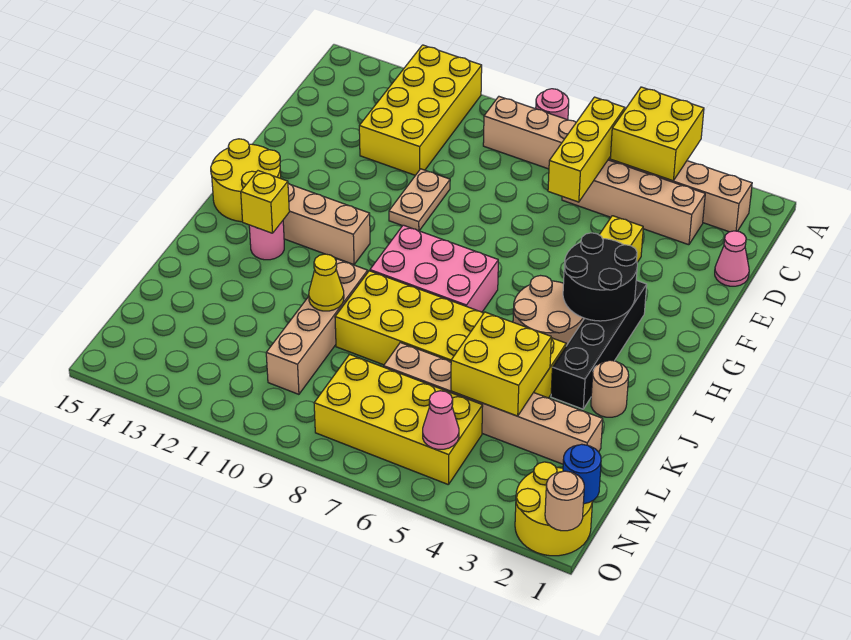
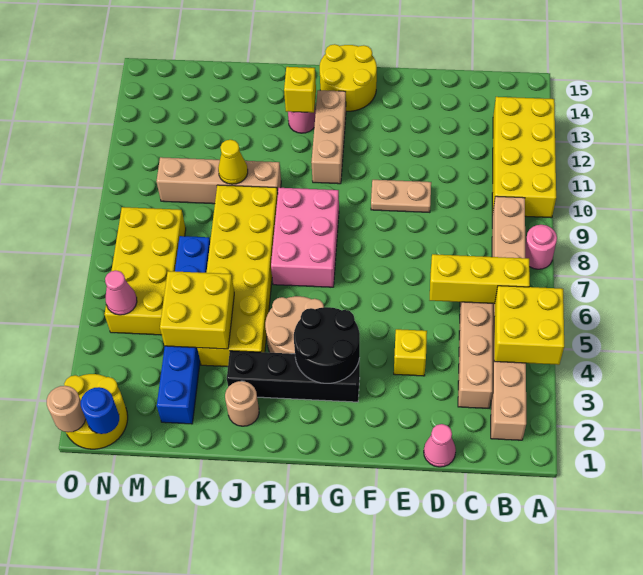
yellow brick A11:D12 level 1 -> yellow brick A10:B13 level 1
tan brick L2:L7 level 1 -> blue brick L2:L7 level 1

